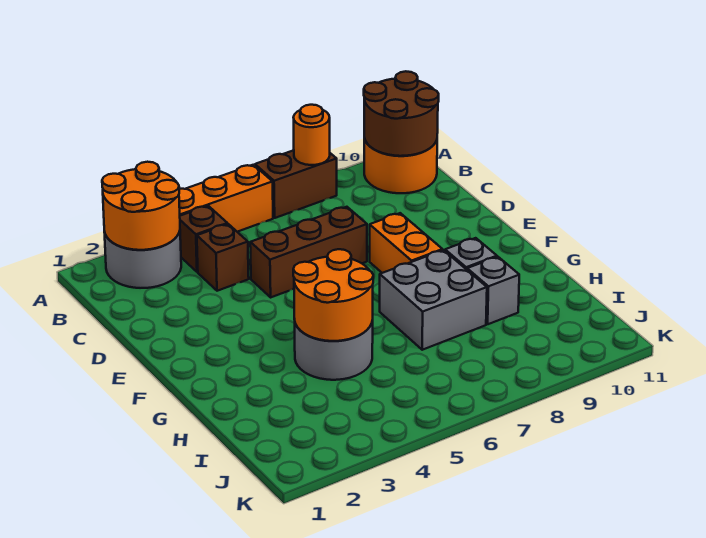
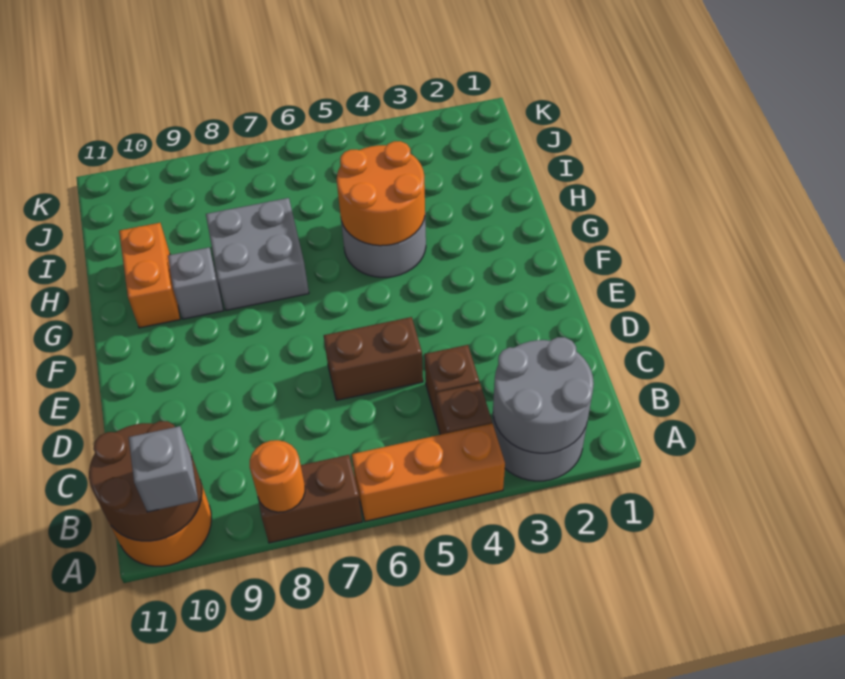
orange round brick A2:B3 level 2 -> grey round brick A2:B3 level 2
brown brick D5:D7 level 1 -> brown brick D5:D6 level 1
orange brick E8:F8 level 1 -> orange brick G10:H10 level 1
grey brick H9 level 1 -> grey brick A10 level 3

